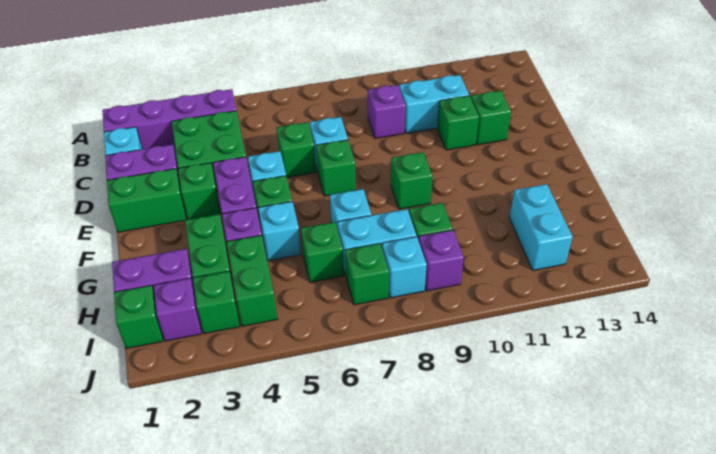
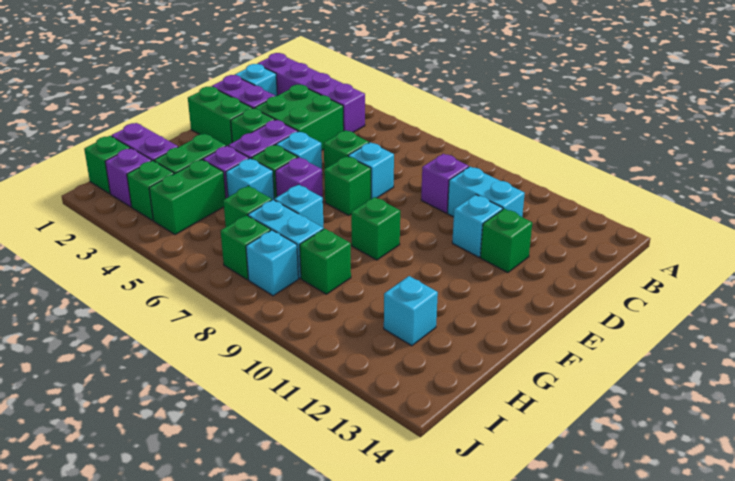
green brick D11 level 1 -> cyan brick D11 level 1
cyan brick H12:I12 level 1 -> cyan brick H12 level 1
purple brick I9 level 1 -> purple brick F6 level 1

